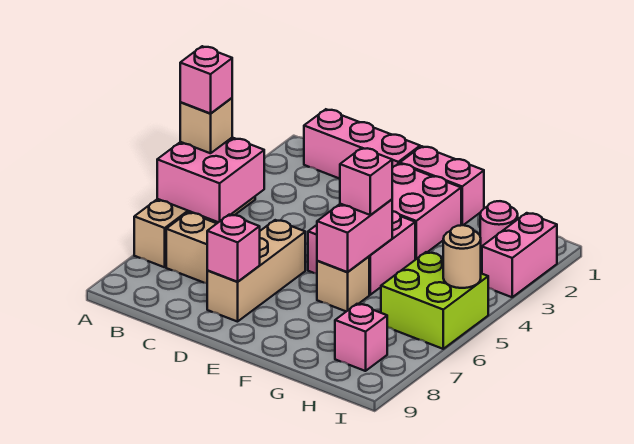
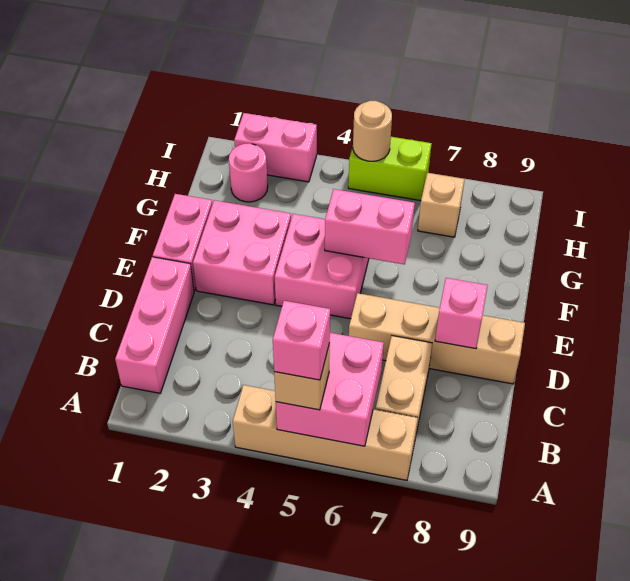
tan brick D6:D8 level 1 -> tan brick D6:D9 level 1
pink brick F5 level 3 -> none
tan brick F6 level 1 -> tan brick H7 level 1
lime brick H5:I6 level 1 -> lime brick I5:I6 level 1
pink brick H8 level 1 -> none

